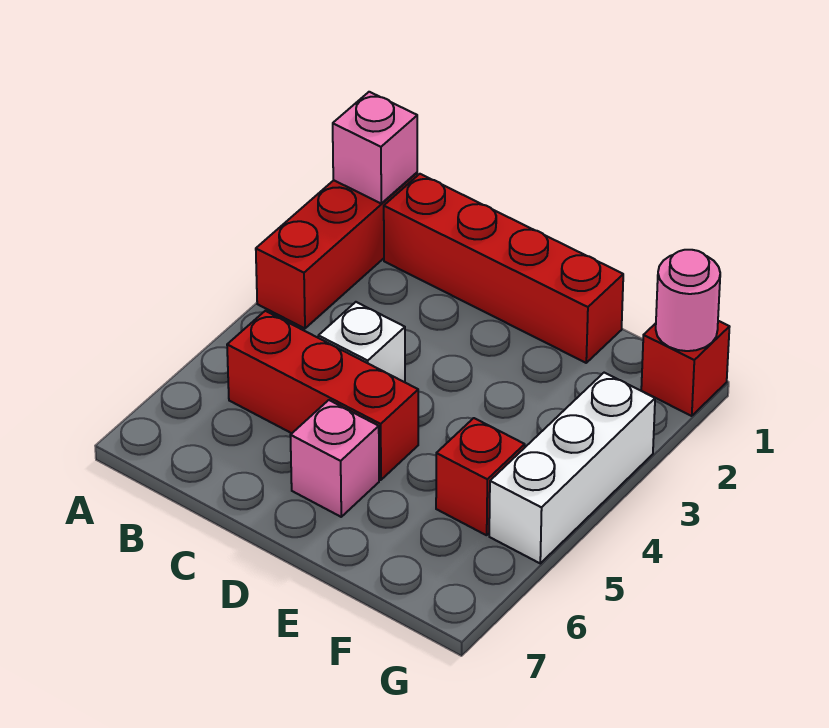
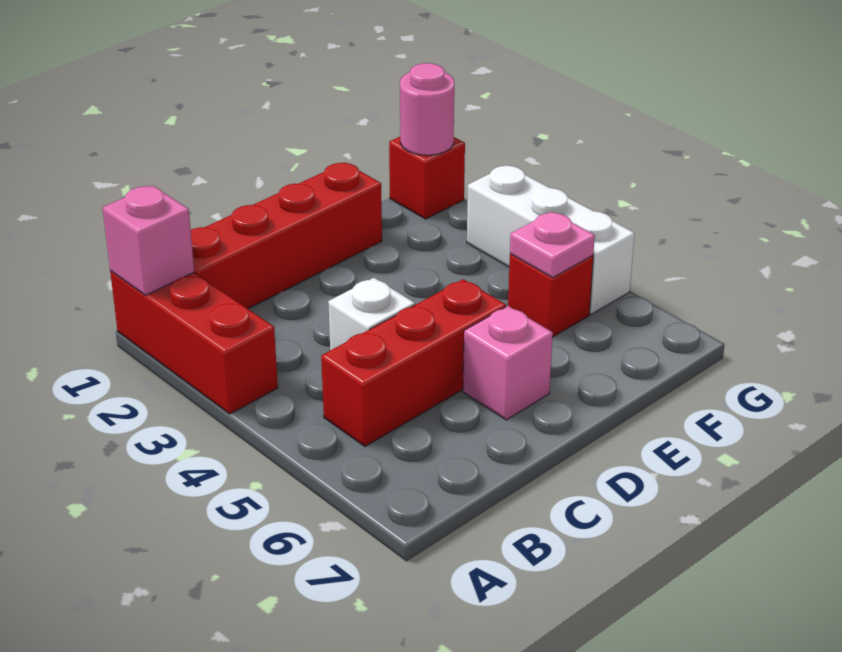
none -> pink plate F5 level 2

